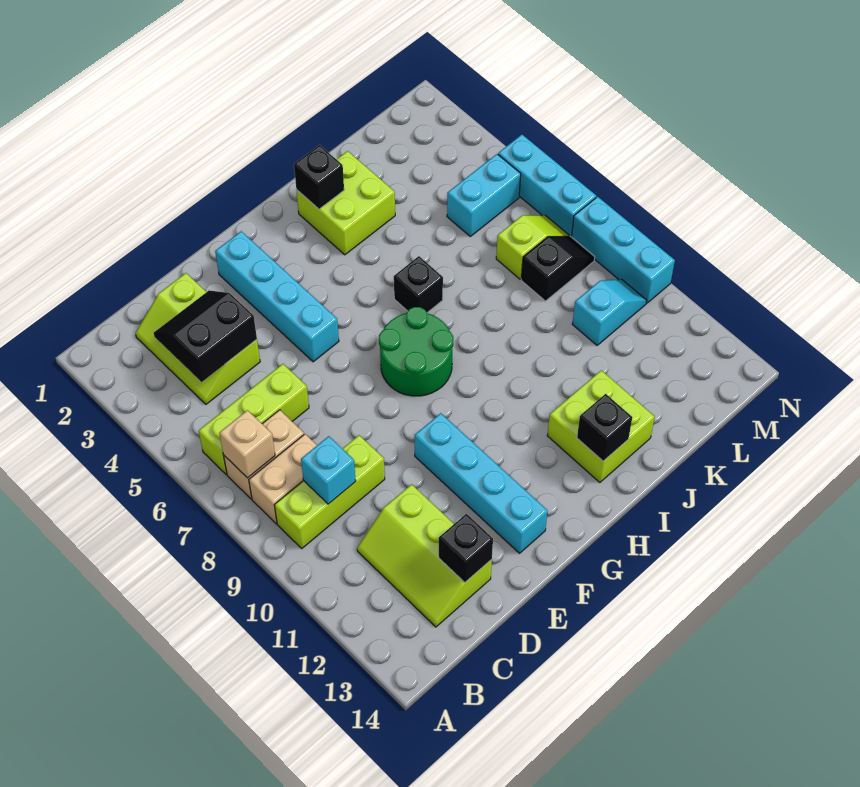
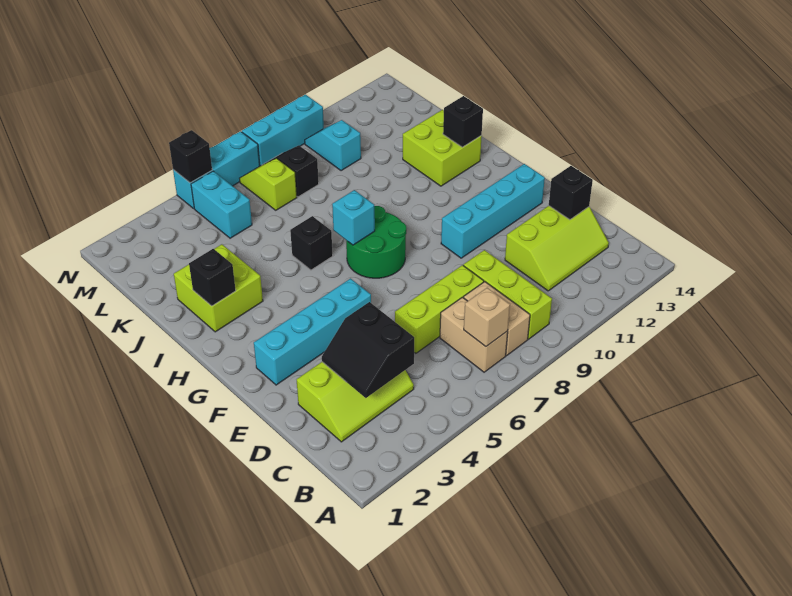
lime brick B6:D6 level 1 -> lime brick D6:D8 level 1
cyan brick C9 level 2 -> cyan brick H7 level 2
none -> black brick N5 level 2

